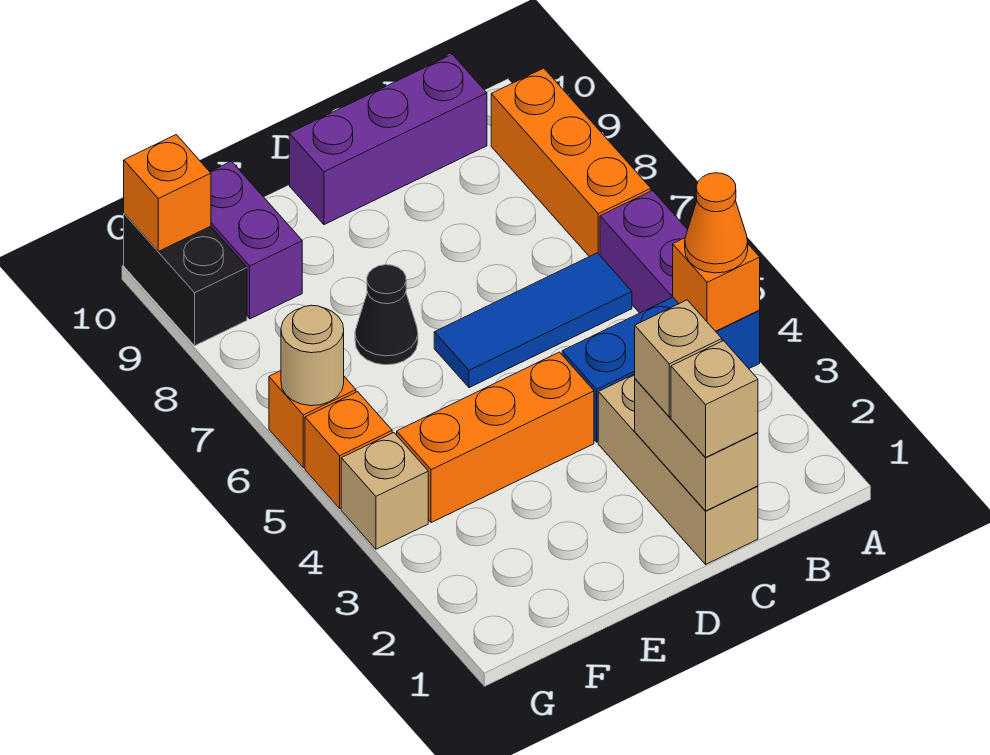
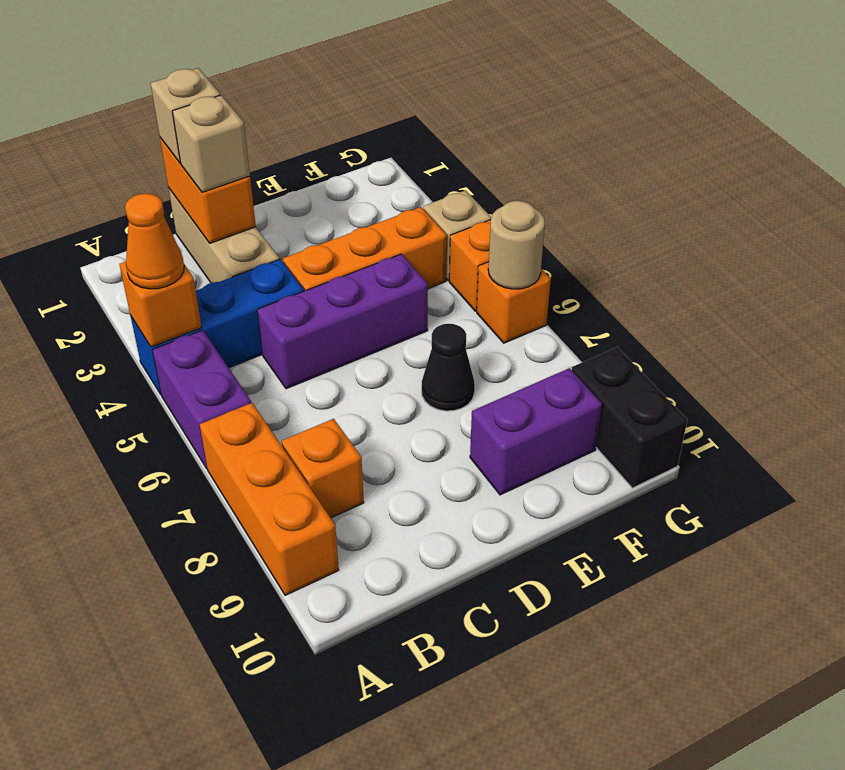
blue tile B6:D6 level 1 -> none
purple brick B10:D10 level 1 -> purple brick C5:E5 level 1
tan brick C1:C2 level 2 -> orange brick C1:C2 level 2
purple brick F9:F10 level 1 -> purple brick E9:F9 level 1
orange brick G10 level 2 -> orange brick B8 level 1

